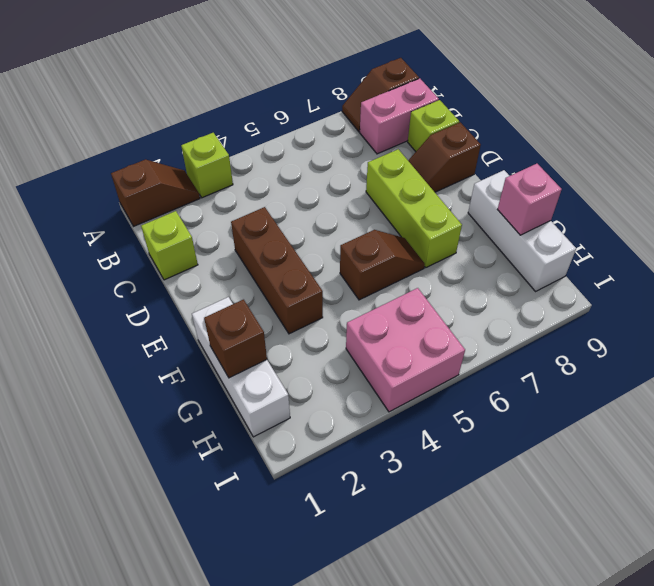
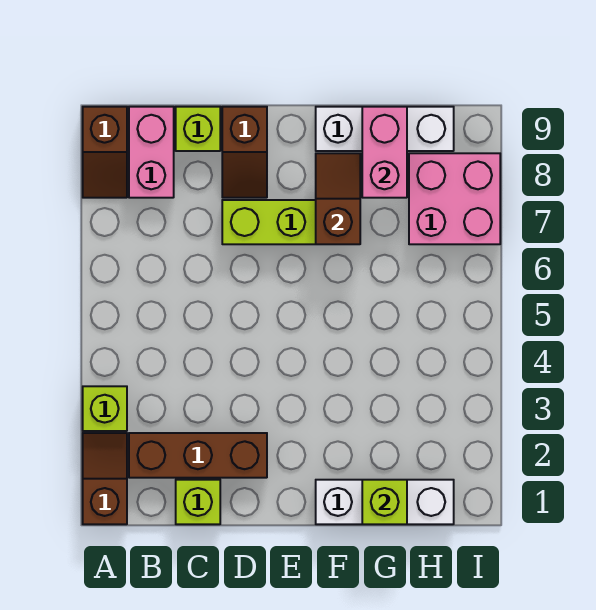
brown brick D3:F3 level 1 -> brown brick B2:D2 level 1
brown slope F5:F6 level 1 top 5 -> brown slope F7:F8 level 2 top 7
brown brick G1 level 2 -> lime brick G1 level 2
pink brick G9 level 2 -> pink brick G8:G9 level 2
pink brick H4:I5 level 1 -> pink brick H7:I8 level 1

